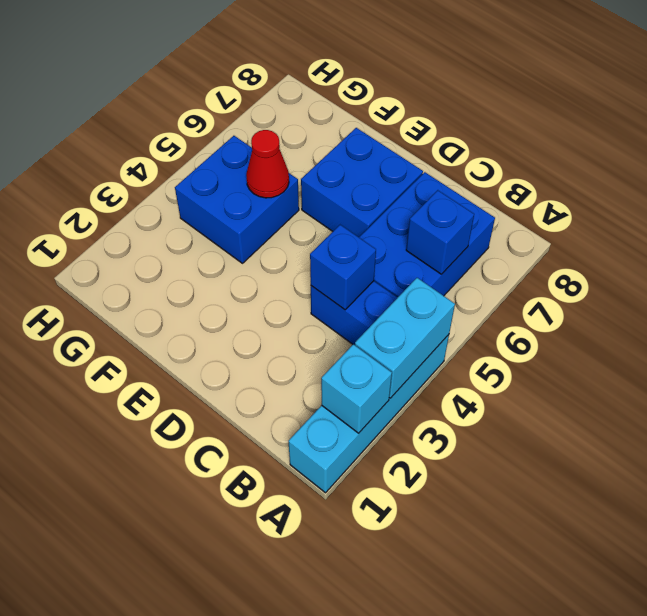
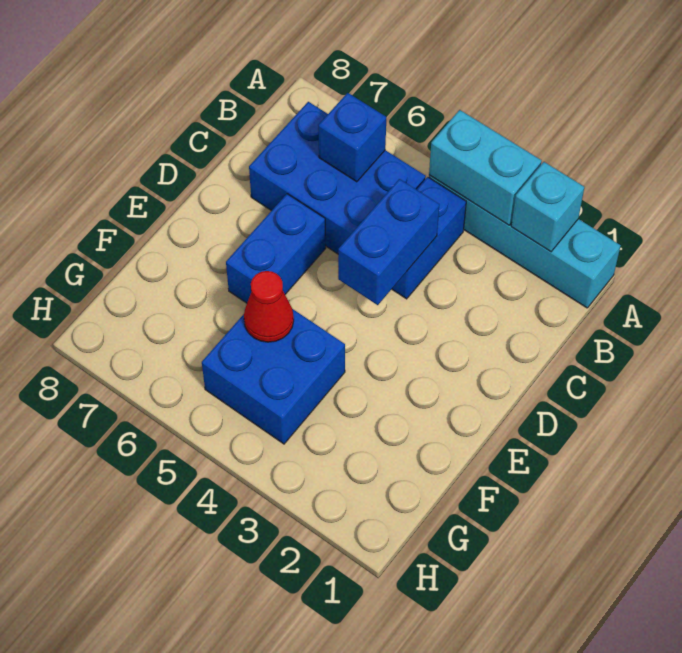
blue brick C4 level 2 -> blue brick C4:D4 level 2
blue brick D6:E7 level 1 -> blue brick D6:E6 level 1

